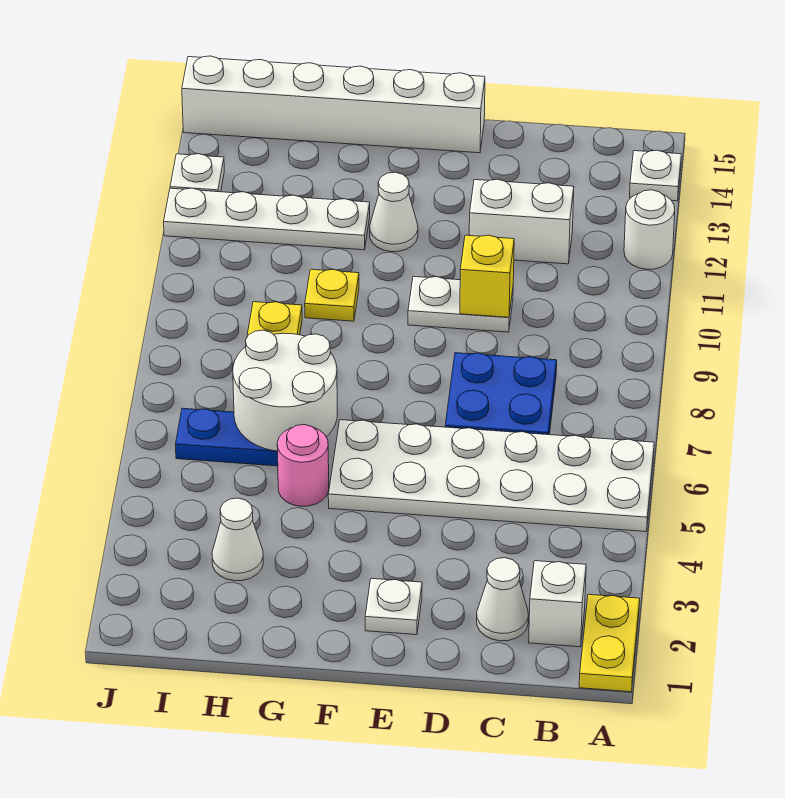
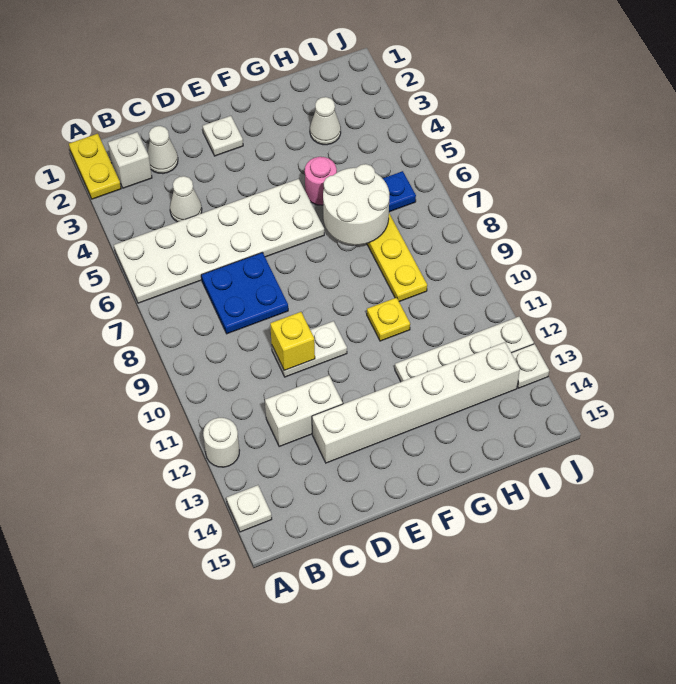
white brick E15:J15 level 1 -> white brick D13:I13 level 1
white cone F12 level 1 -> white cone C4 level 1

